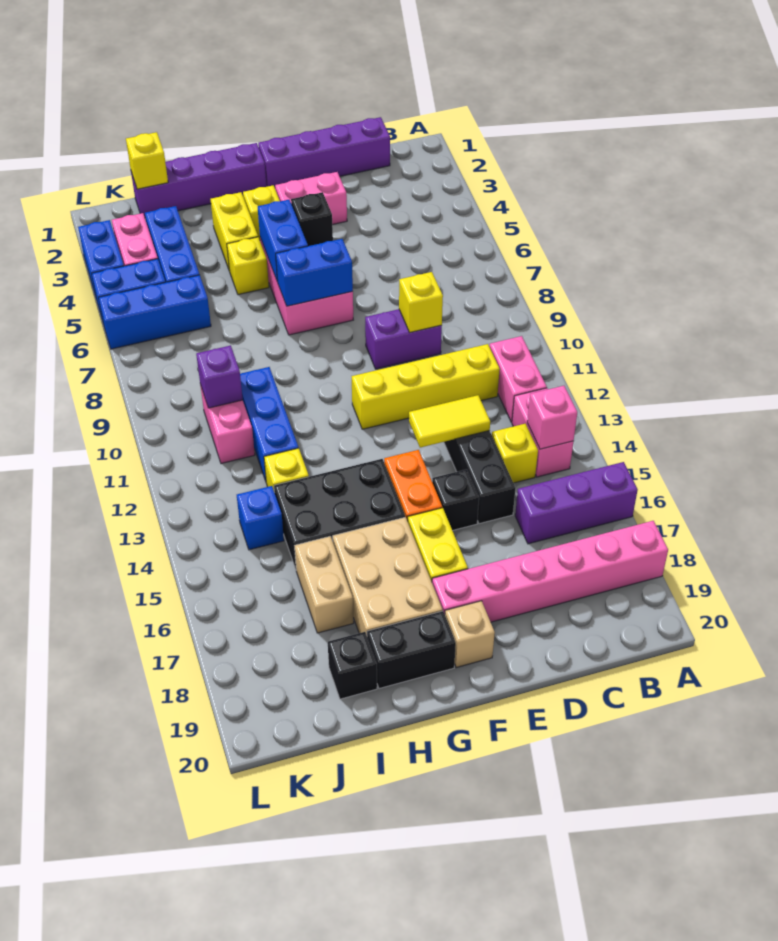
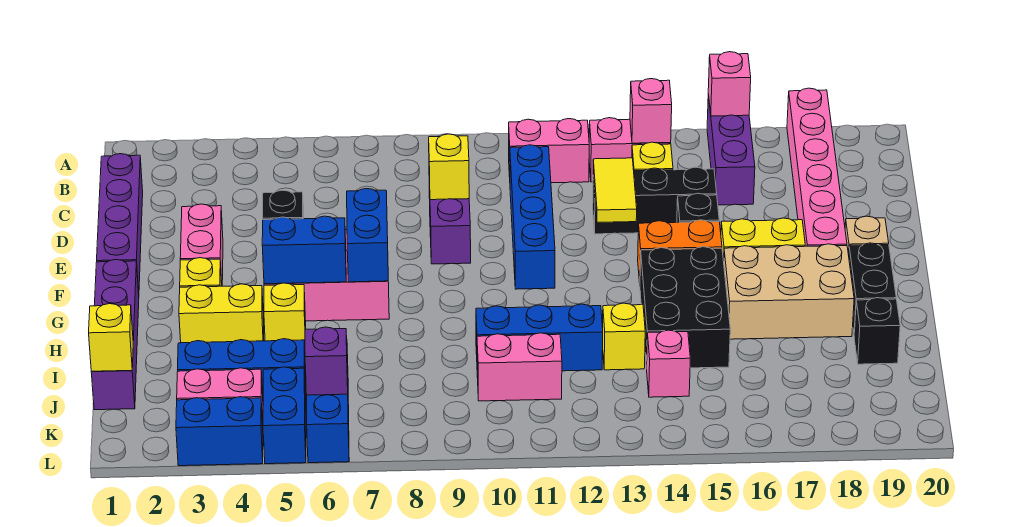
none -> pink brick A16 level 2
yellow brick C11:F11 level 1 -> blue brick C11:F11 level 1
tan brick I16:I17 level 1 -> none
purple brick J10 level 2 -> purple brick K6 level 2
blue brick J14 level 1 -> pink brick J14 level 1

